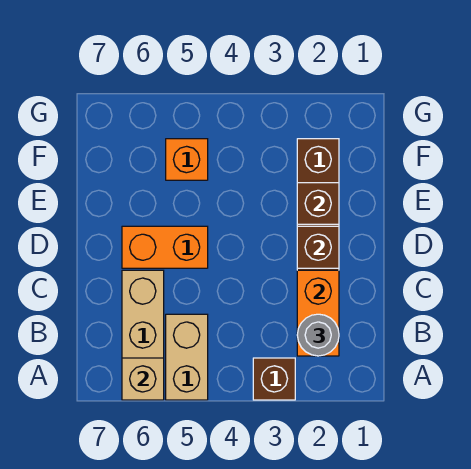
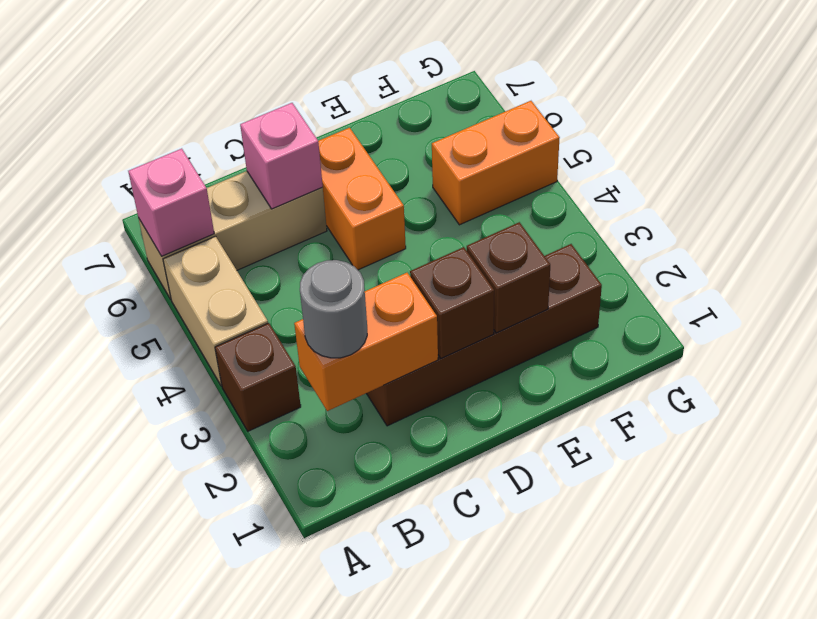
tan brick A5:B5 level 1 -> tan brick A4:A5 level 1
tan brick A6 level 2 -> pink brick A6 level 2
none -> pink brick C6 level 2
orange brick F5 level 1 -> orange brick F5:G5 level 1

